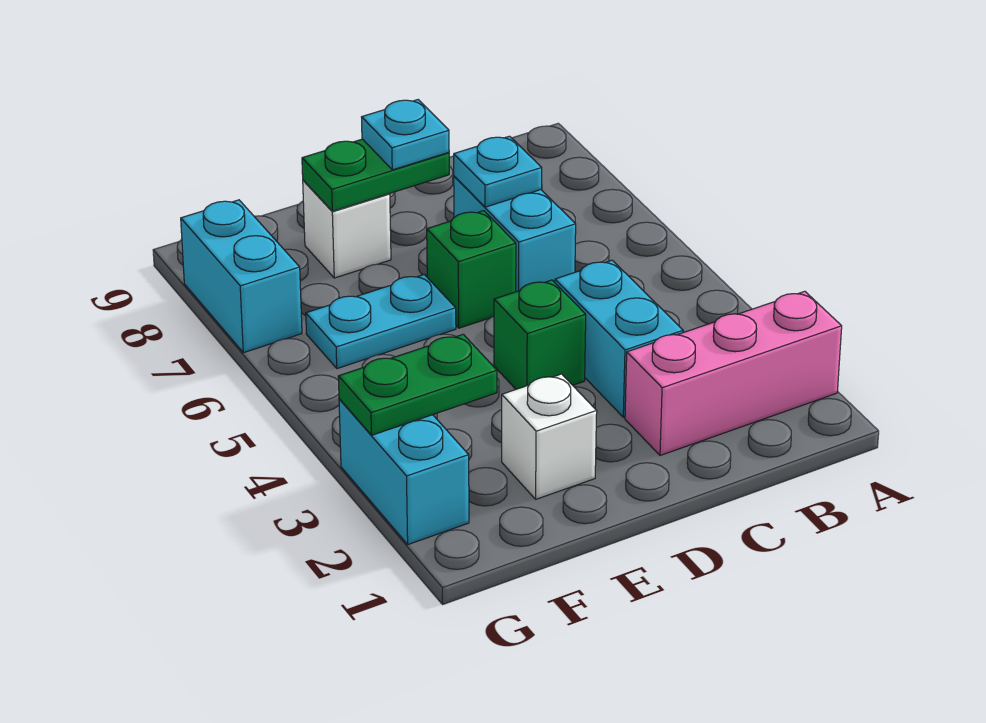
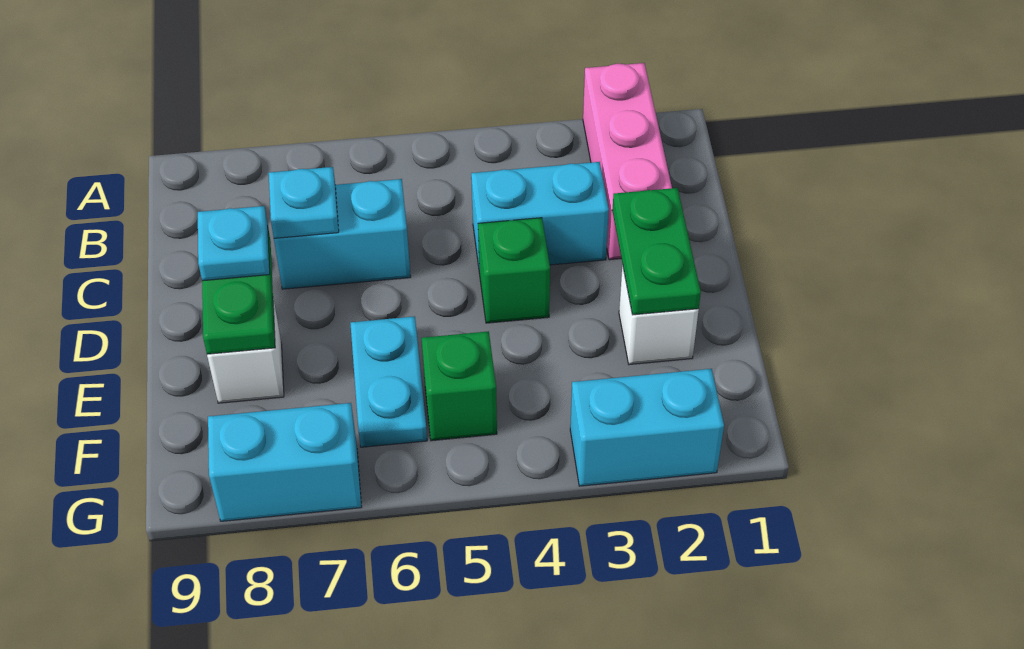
green brick D6 level 1 -> green brick F5 level 1
green plate F3:G3 level 2 -> green plate D2:E2 level 2

